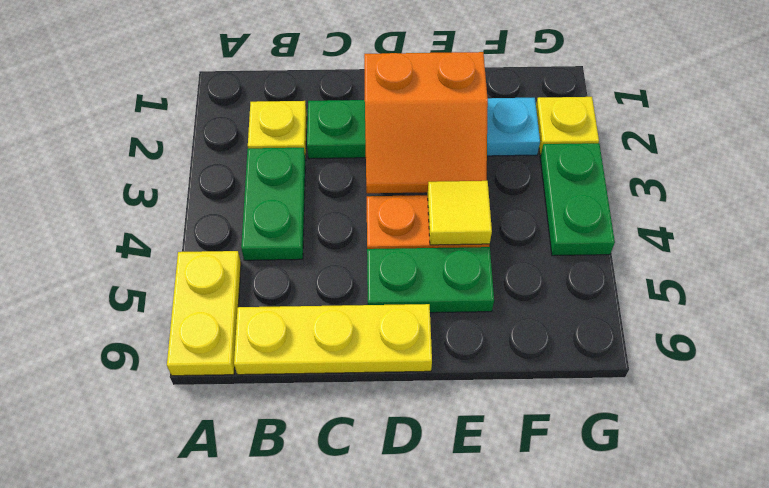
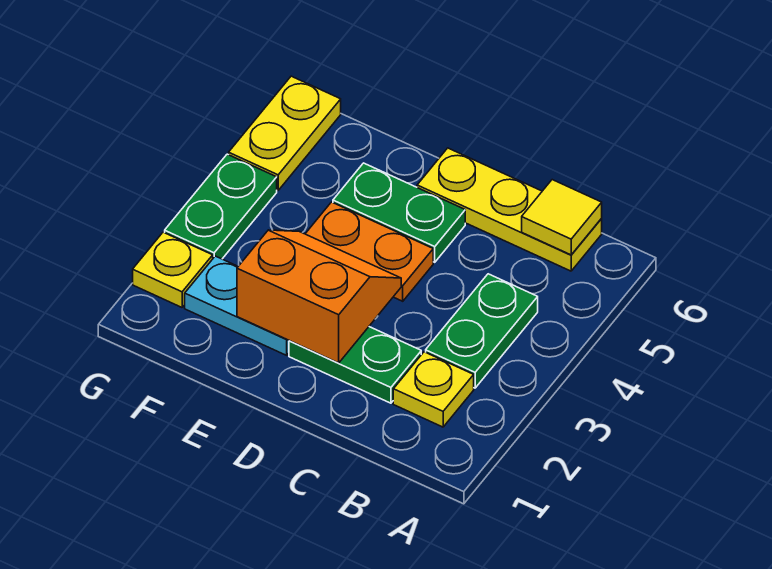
yellow plate A5:A6 level 1 -> yellow plate G5:G6 level 1
yellow tile E4 level 2 -> yellow tile B6 level 2

